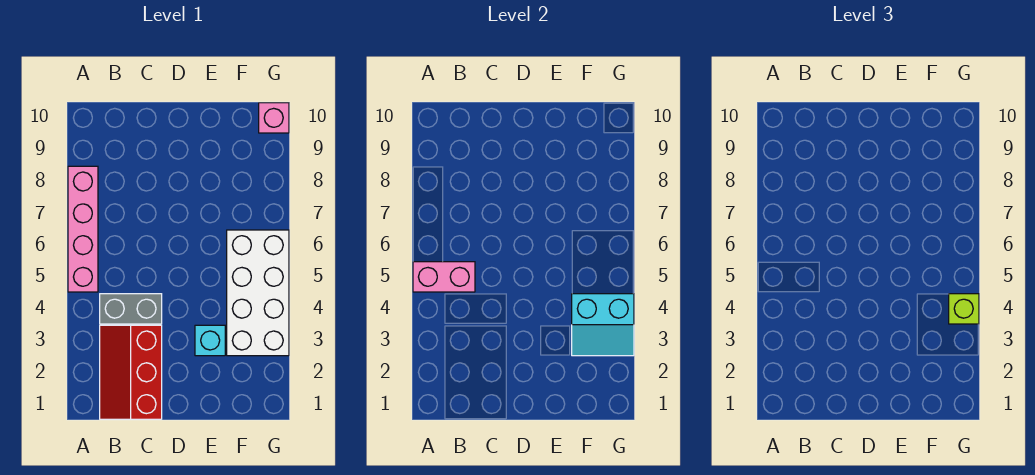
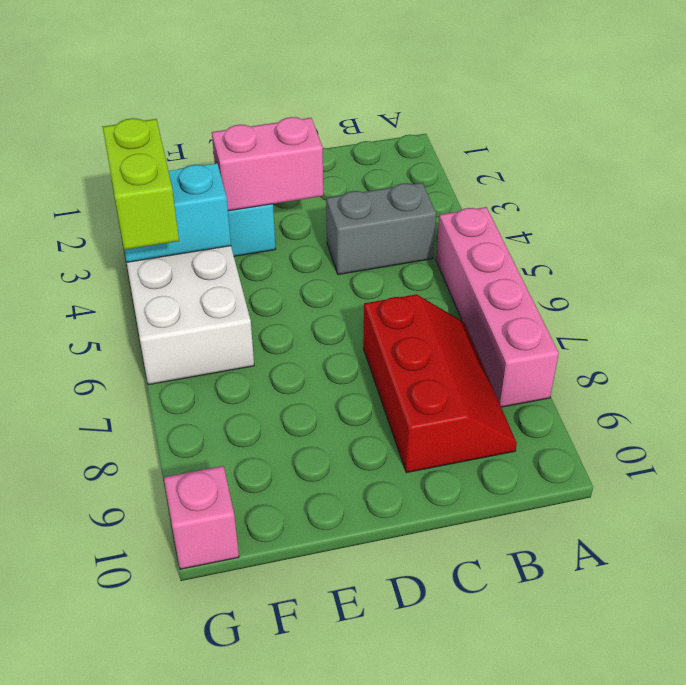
pink brick A5:B5 level 2 -> pink brick D3:E3 level 2
red slope B1:C3 level 1 top C -> red slope B7:C9 level 1 top C
lime brick G4 level 3 -> lime brick G4:G5 level 3

